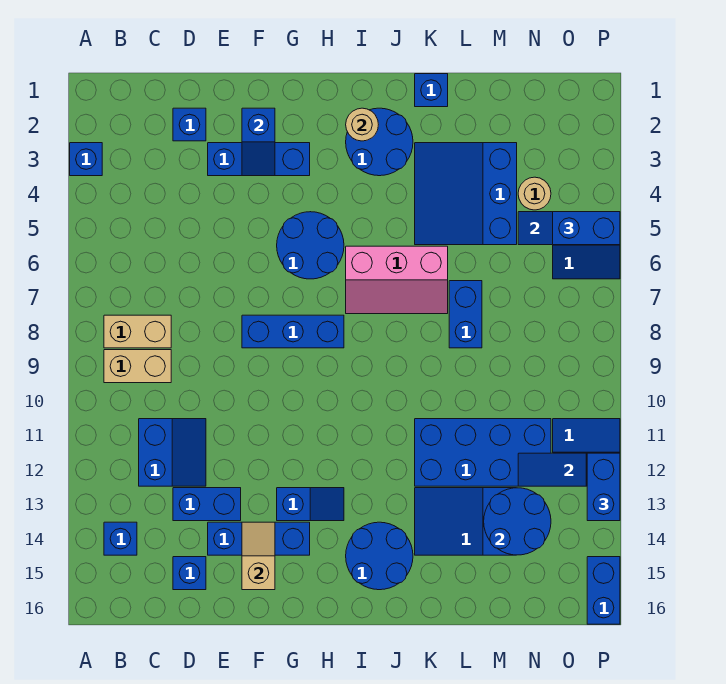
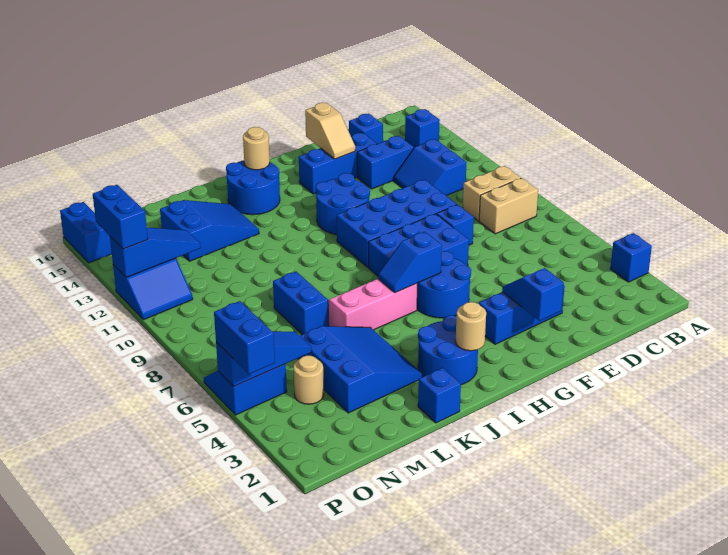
blue brick D2 level 1 -> blue brick E8 level 1
blue brick F8:H8 level 1 -> blue brick F7:H8 level 1
blue slope G13:H13 level 1 top G -> blue slope H6:I6 level 2 top H
none -> tan round brick I15 level 2
blue brick K11:N12 level 1 -> blue brick E9:H10 level 1
blue round brick M13:N14 level 2 -> blue round brick G11:H12 level 1
blue brick O5:P5 level 3 -> blue brick P4:P5 level 3

